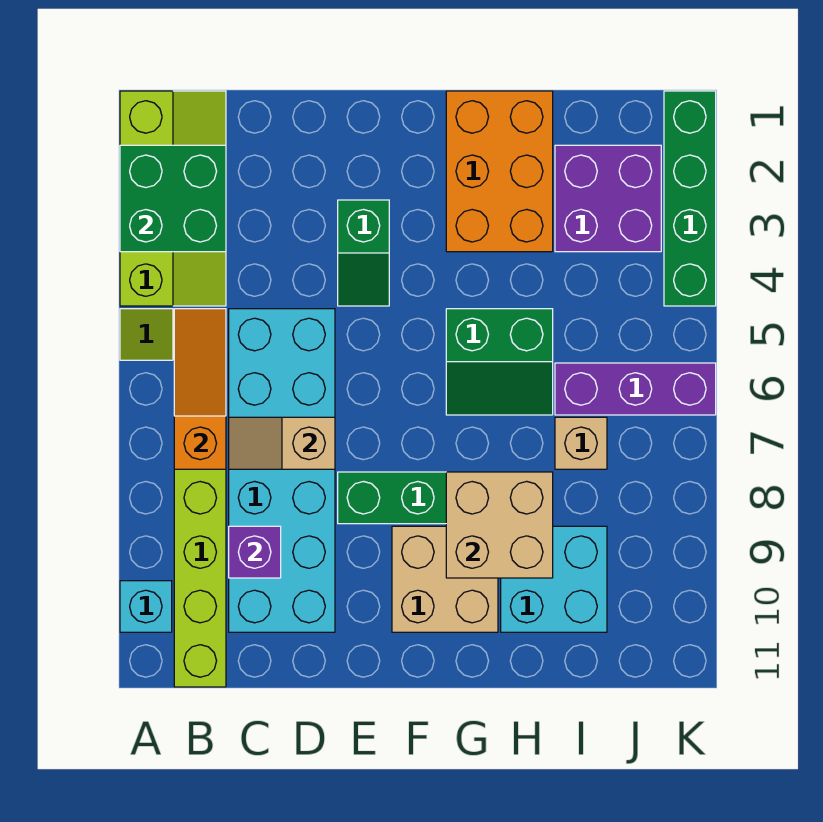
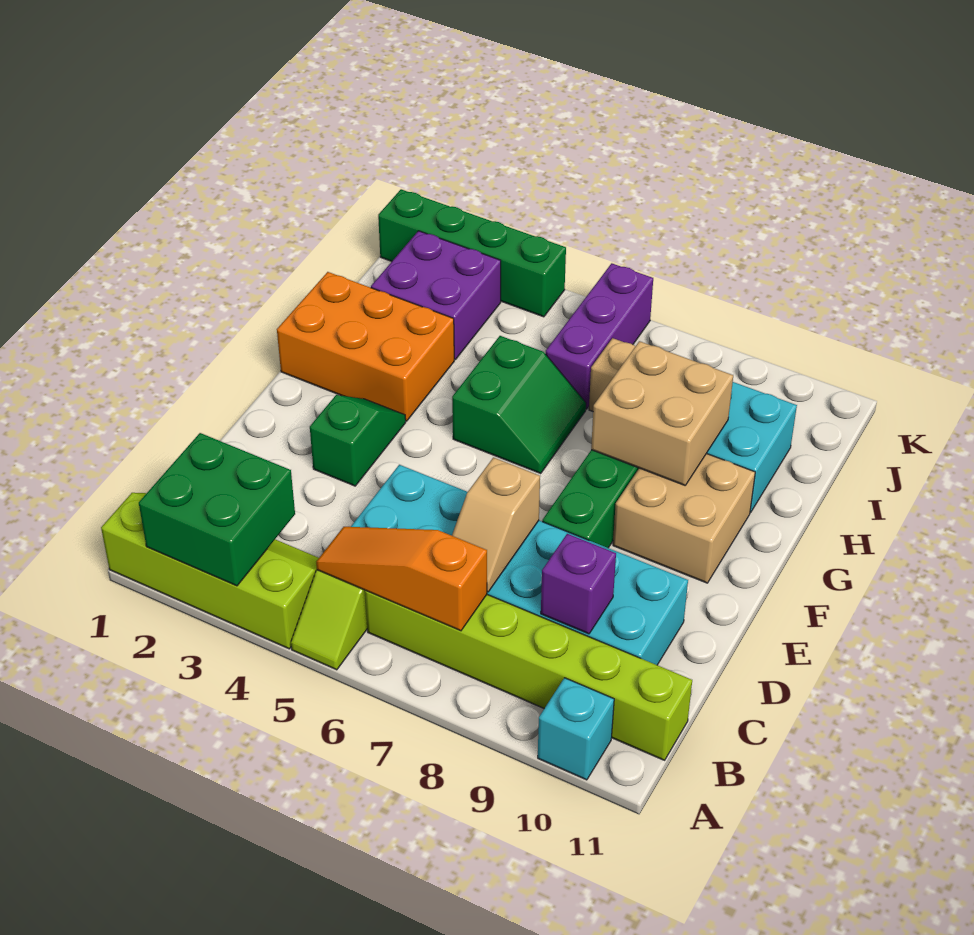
green slope E3:E4 level 1 top 3 -> green slope E3:F3 level 1 top E

